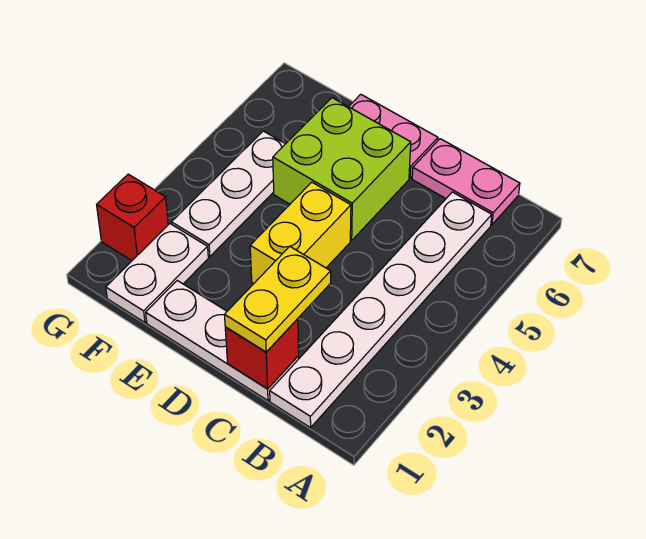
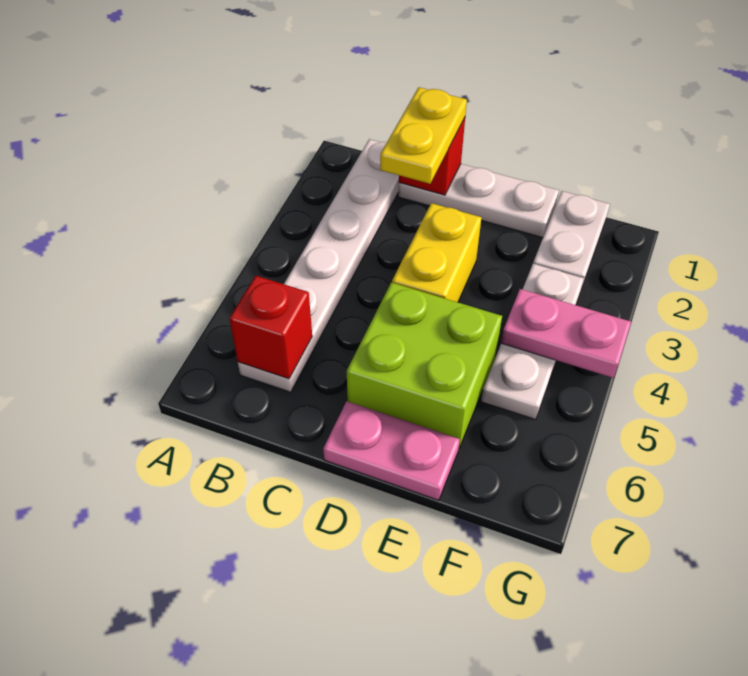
pink plate B7:C7 level 1 -> pink plate F4:G4 level 2
red brick G2 level 1 -> red brick B6 level 2

